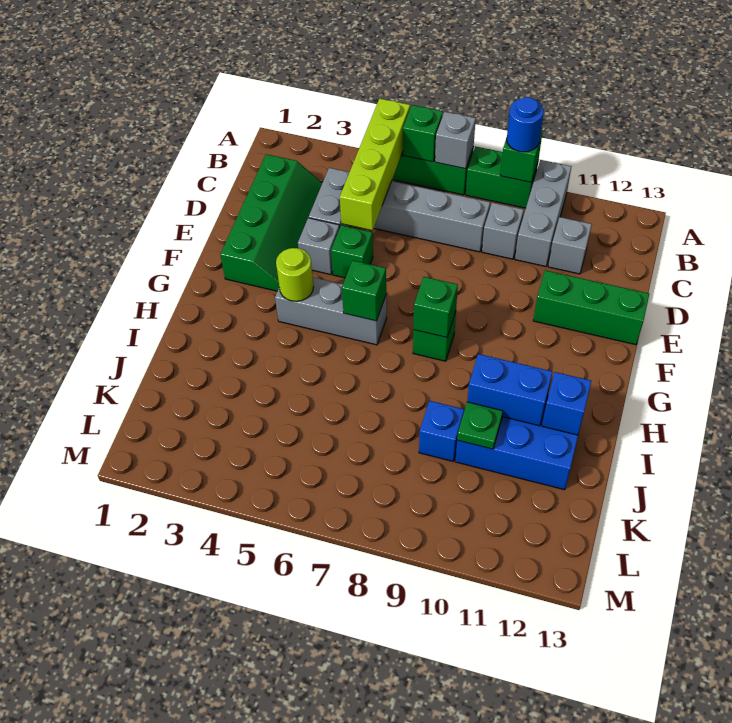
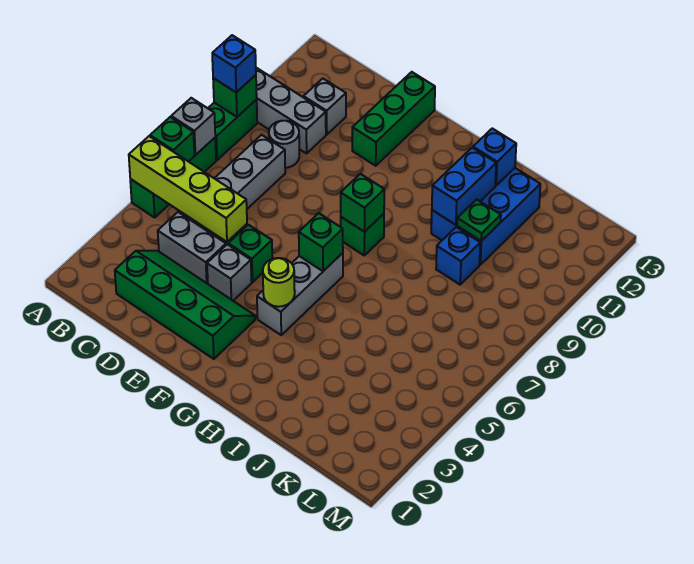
blue round brick A9 level 3 -> blue brick A9 level 3
grey brick C9 level 1 -> grey round brick C9 level 1

